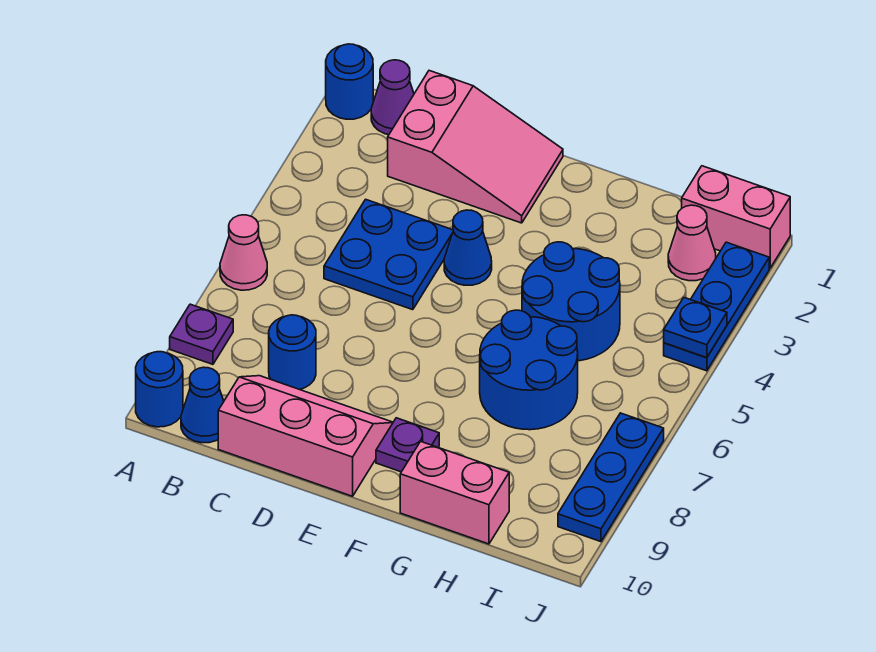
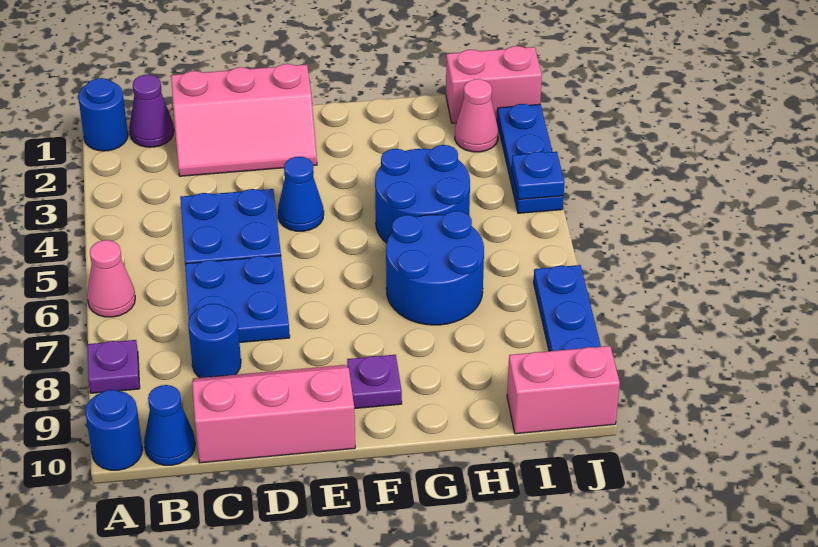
pink slope C1:E2 level 1 top C -> pink slope C1:E2 level 1 top 1
none -> blue plate C6:D7 level 1
pink brick G10:H10 level 1 -> pink brick I10:J10 level 1

